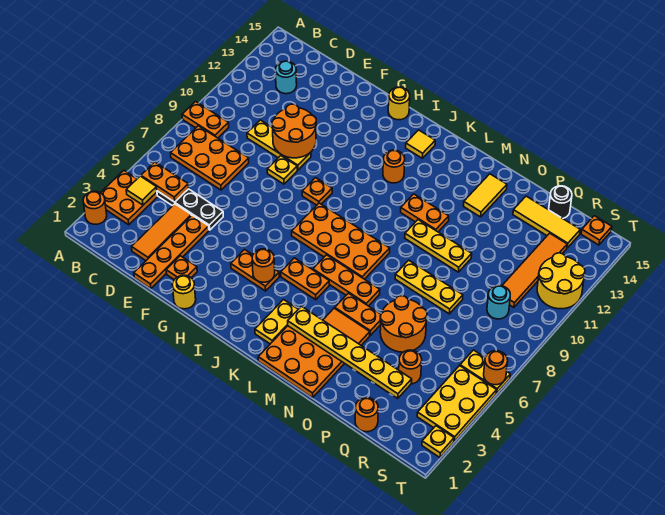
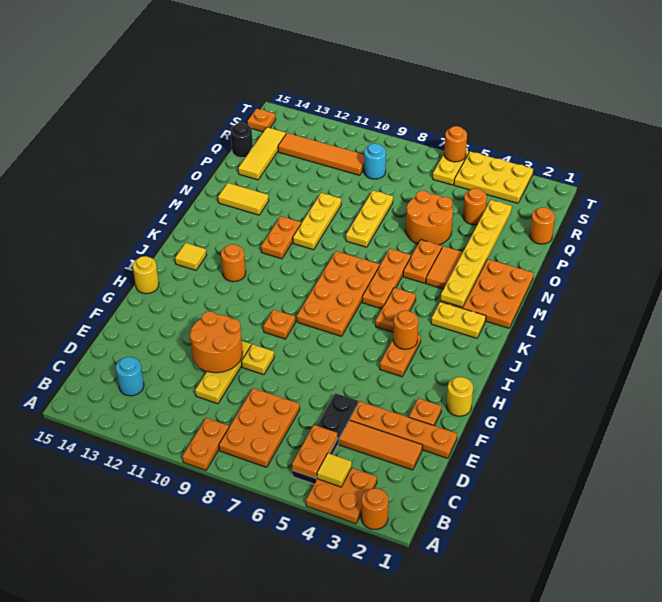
yellow round brick S11:T12 level 1 -> none
yellow plate T2 level 1 -> none

